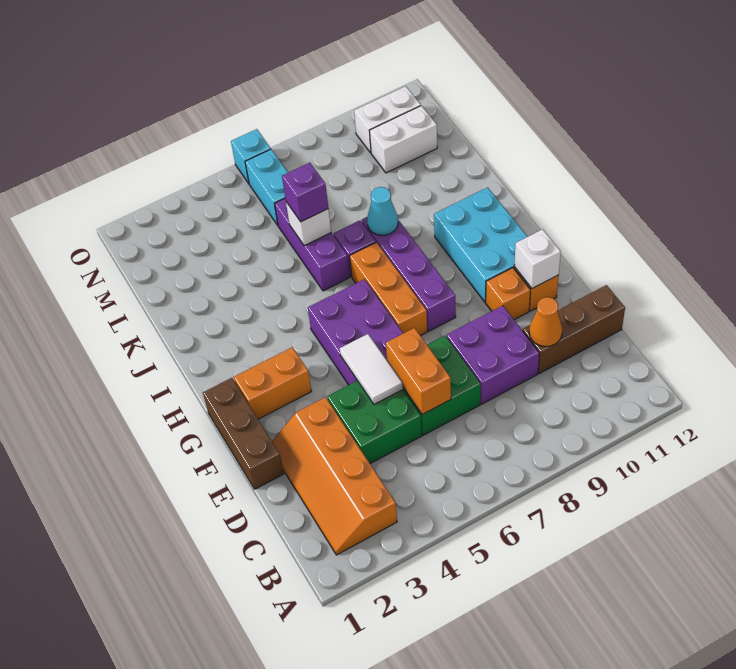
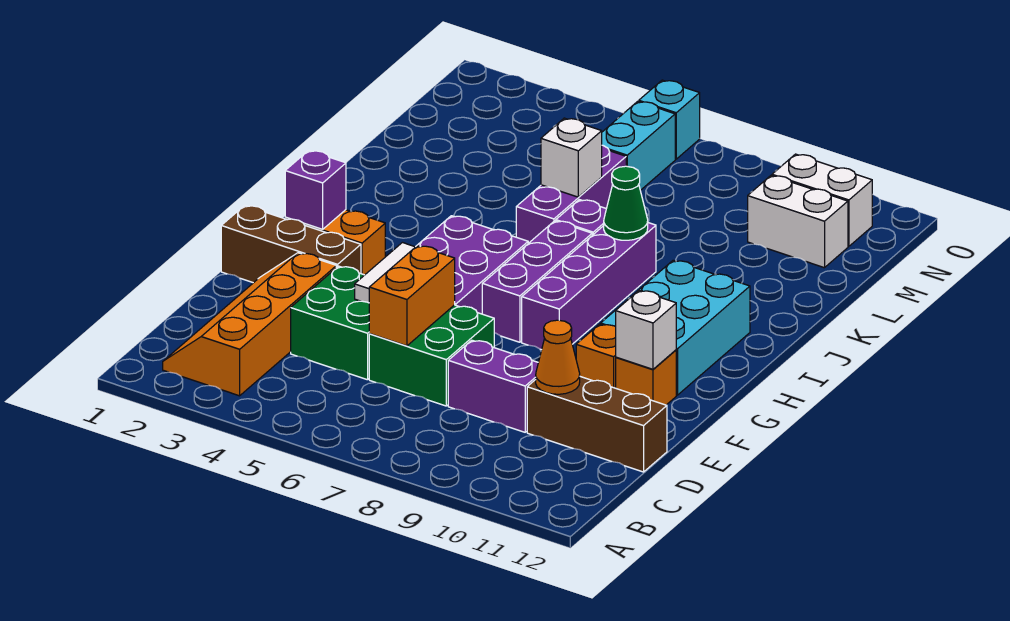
purple brick D8:E9 level 1 -> purple brick D8:D9 level 1
brown brick E1:G1 level 1 -> brown brick F1:F3 level 1
orange brick G7:I7 level 1 -> purple brick G7:I7 level 1
cyan cone J8 level 2 -> green cone J8 level 2
purple brick K6 level 3 -> purple brick G2 level 2

